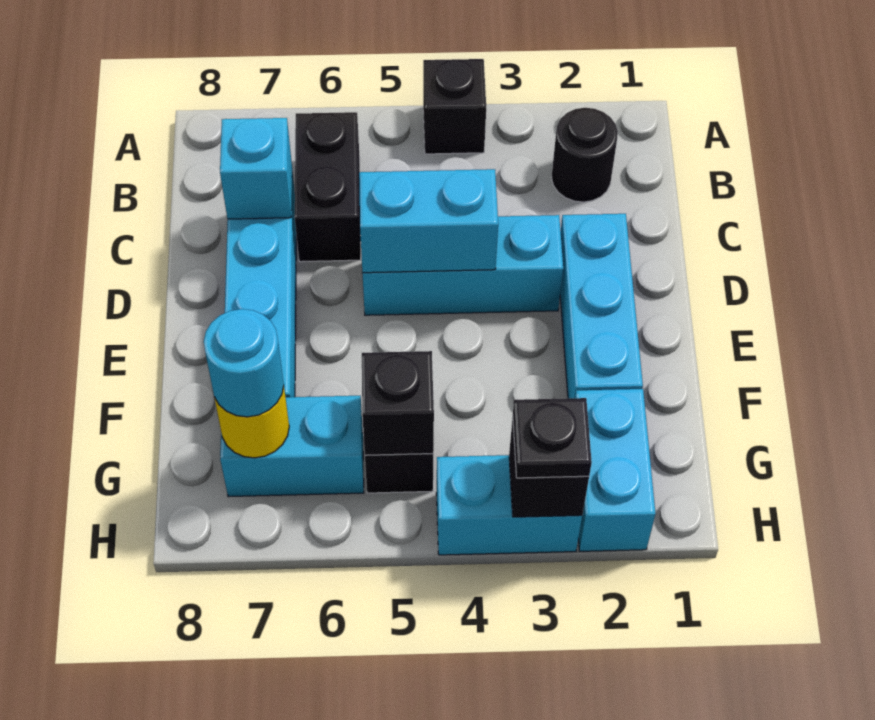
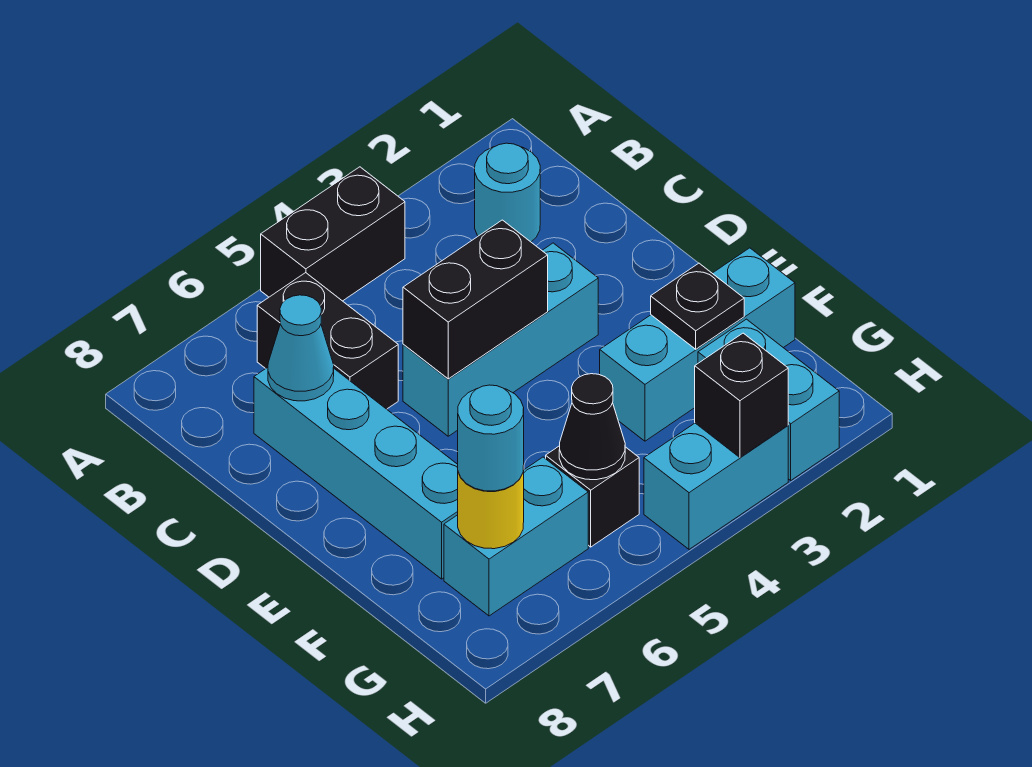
black brick A4 level 1 -> black brick A4:A5 level 1
black round brick B2 level 1 -> cyan round brick B2 level 1
cyan brick C7 level 2 -> cyan cone C7 level 2
cyan brick D2:F2 level 1 -> cyan brick F1:F3 level 1
cyan brick D4:D5 level 2 -> black brick D4:D5 level 2
black brick G5 level 2 -> black cone G5 level 2
black plate H3 level 3 -> black plate F2 level 2

